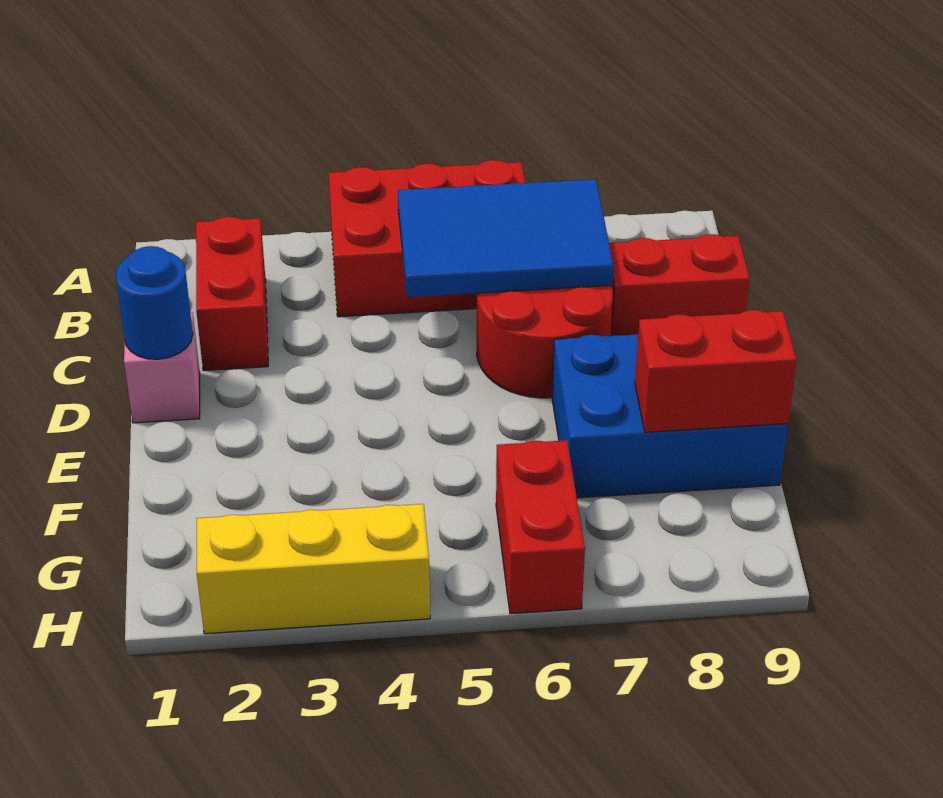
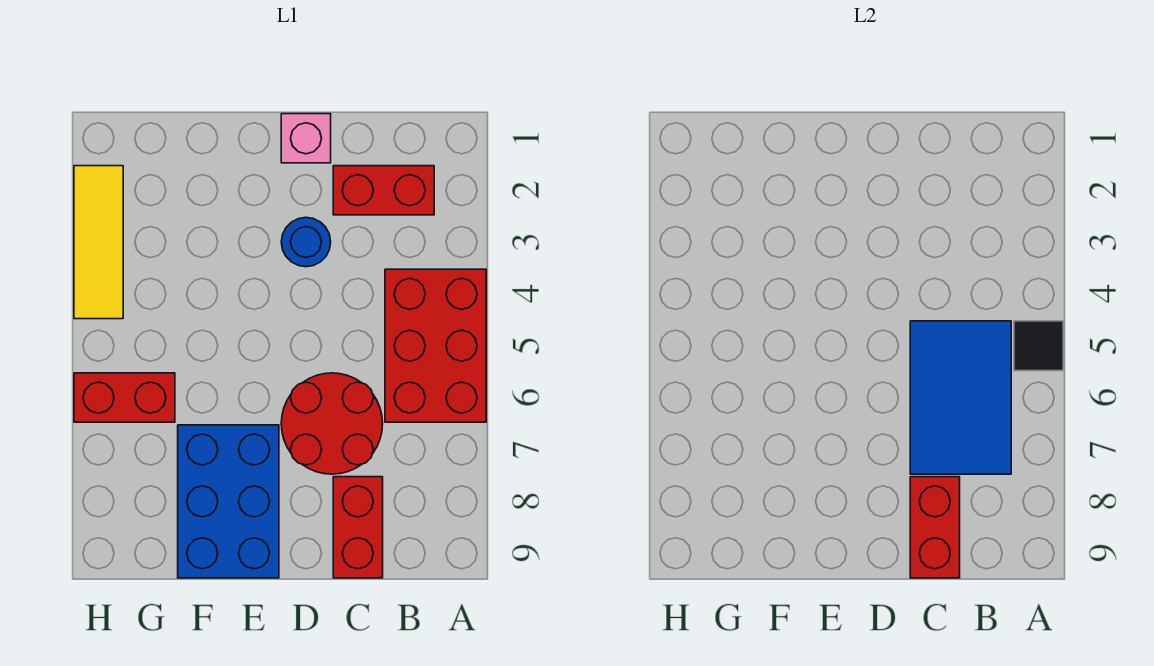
none -> black tile A5 level 2
blue round brick D1 level 2 -> blue round brick D3 level 1
red brick F8:F9 level 2 -> red brick C8:C9 level 2
yellow brick H2:H4 level 1 -> yellow tile H2:H4 level 1

